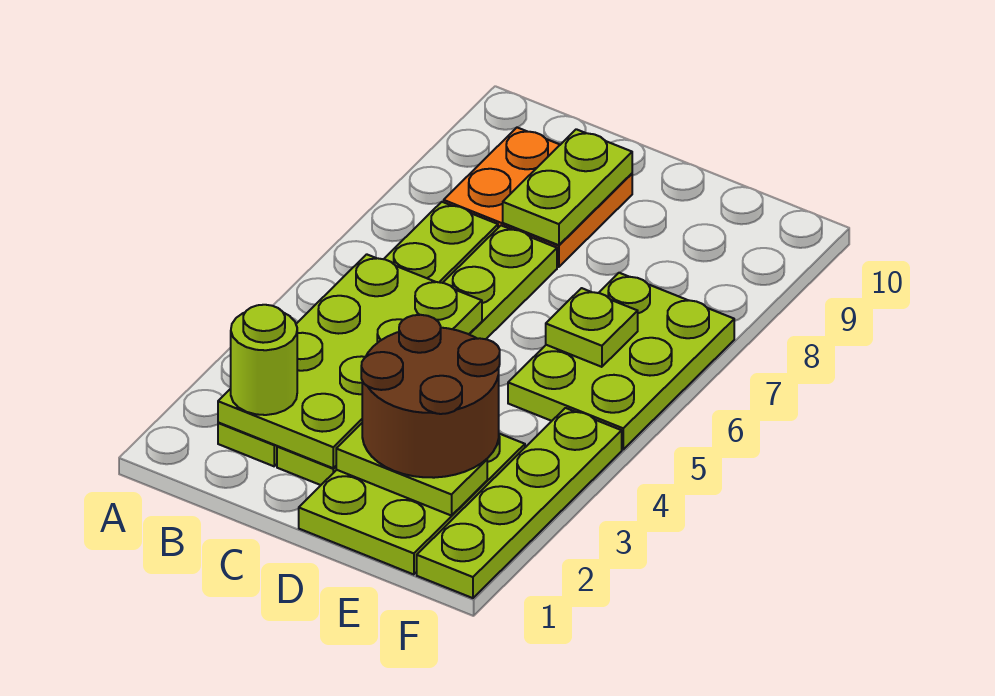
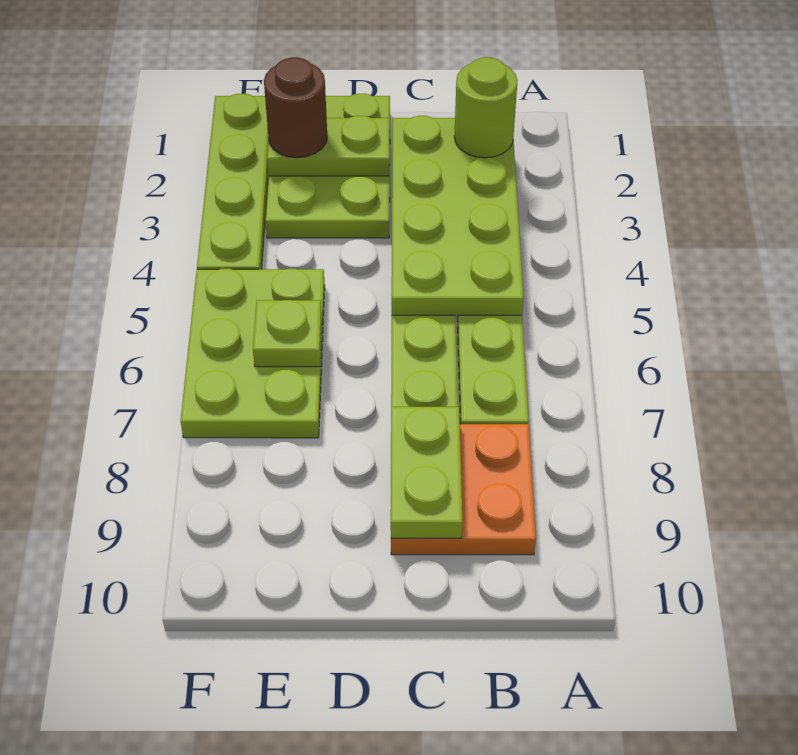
brown round brick D2:E3 level 3 -> brown round brick E2 level 3

